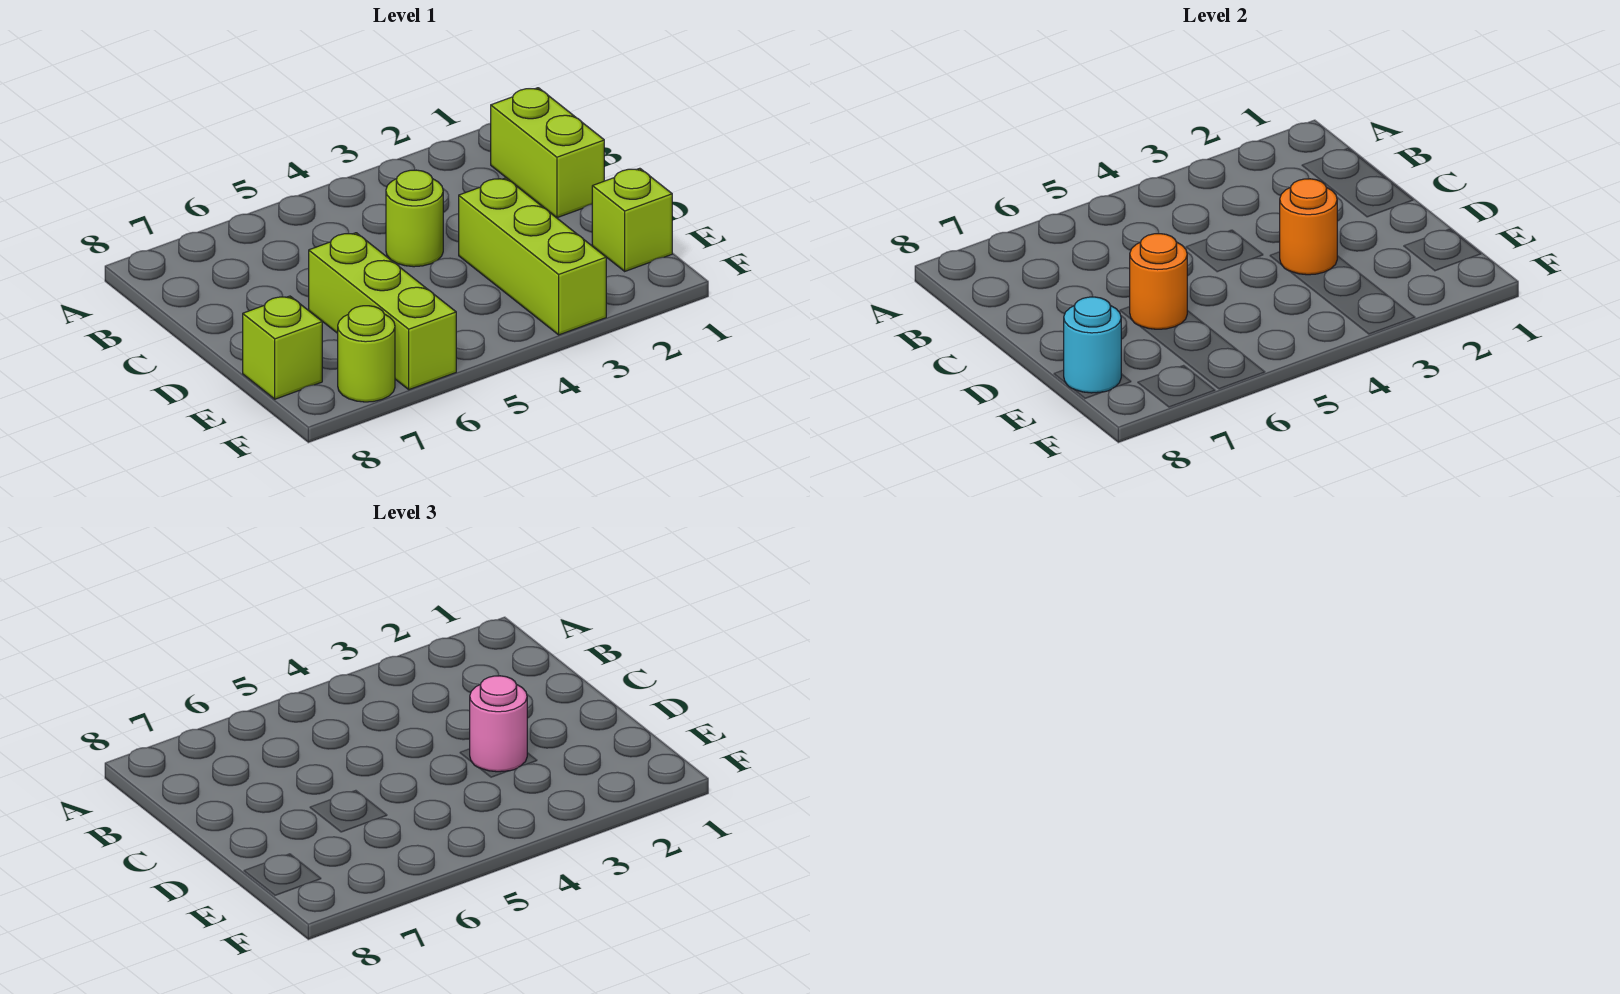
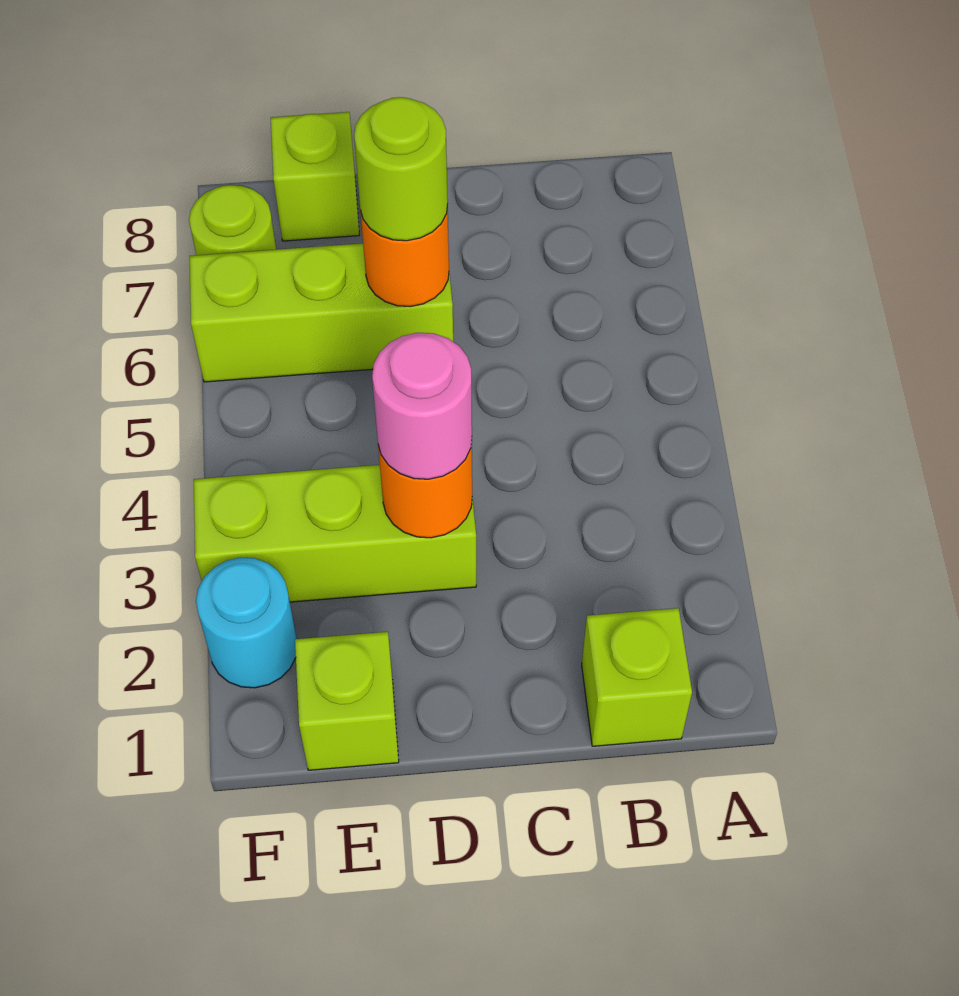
lime brick B1:C1 level 1 -> lime brick B1 level 1
lime round brick C4 level 1 -> lime round brick D6 level 3
cyan round brick E8 level 2 -> cyan round brick F2 level 1

